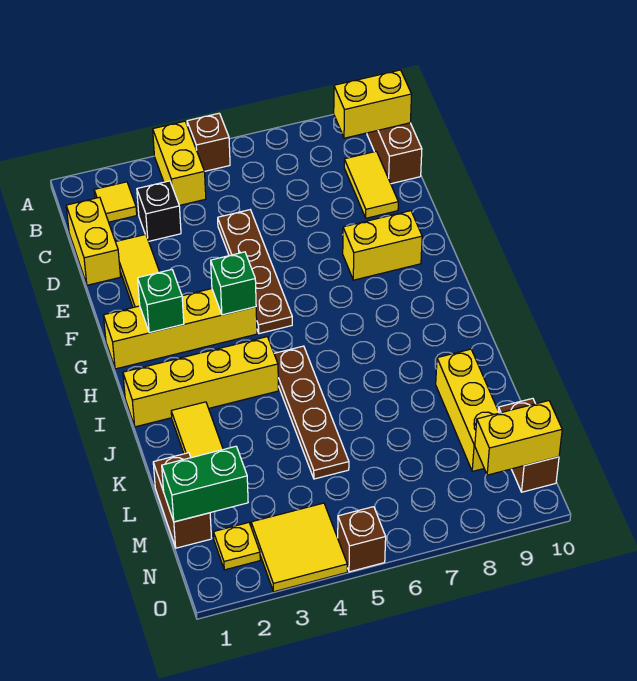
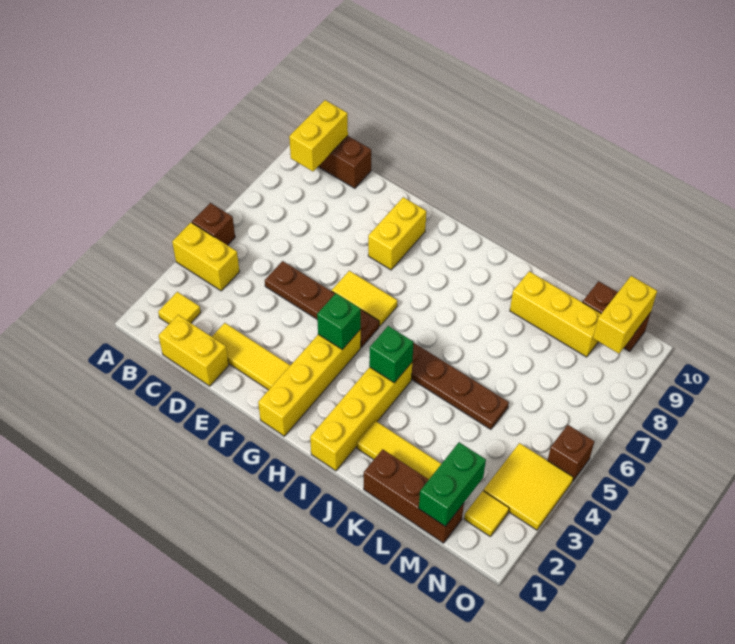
black brick C3 level 1 -> none
yellow tile C9:D9 level 1 -> yellow tile F6:G6 level 1
green brick G2 level 2 -> green brick I4 level 2
brown brick L1:M1 level 1 -> brown brick K1:M1 level 1
yellow plate N2 level 1 -> yellow tile N2 level 1

